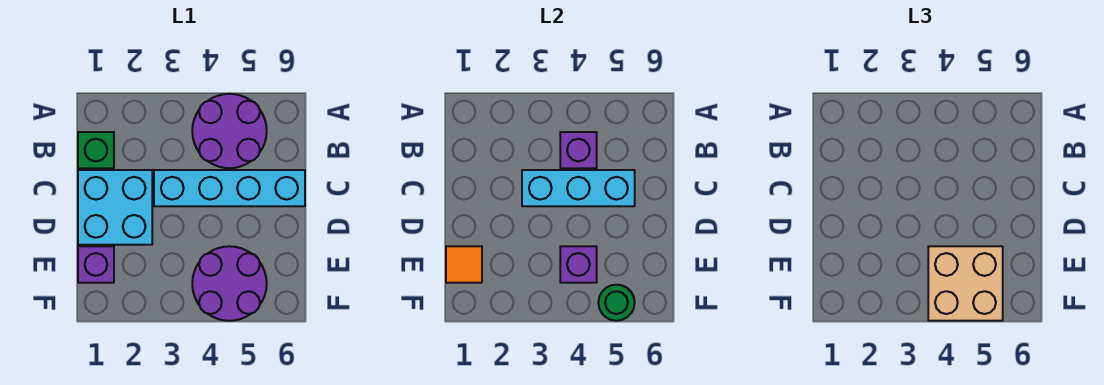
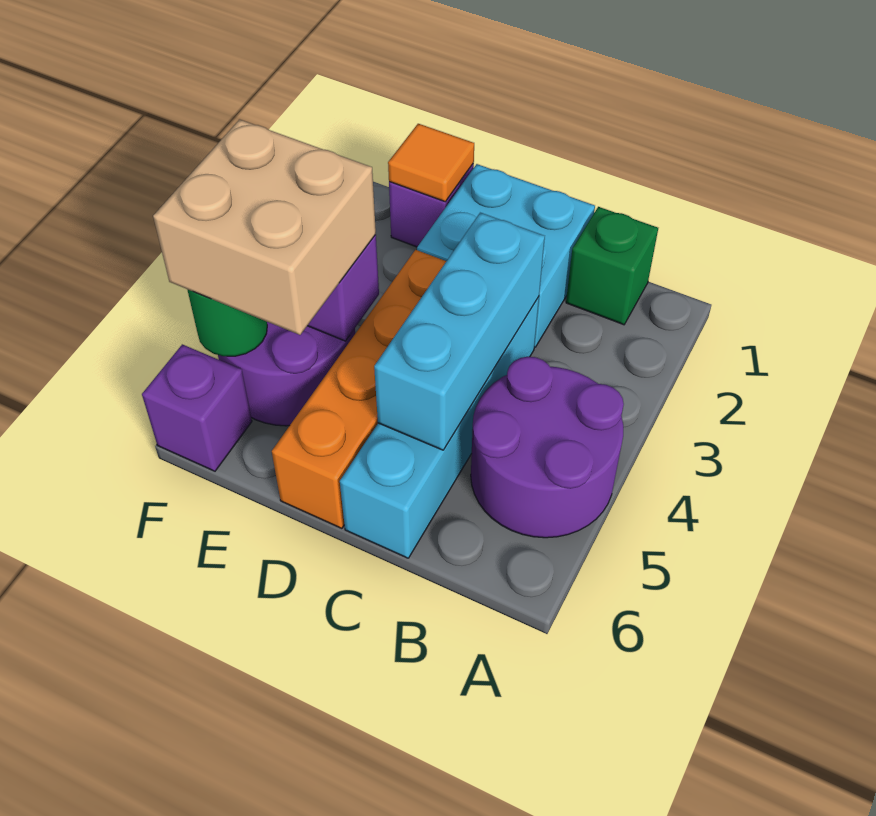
purple brick B4 level 2 -> purple brick F6 level 1
none -> orange brick D3:D6 level 1

